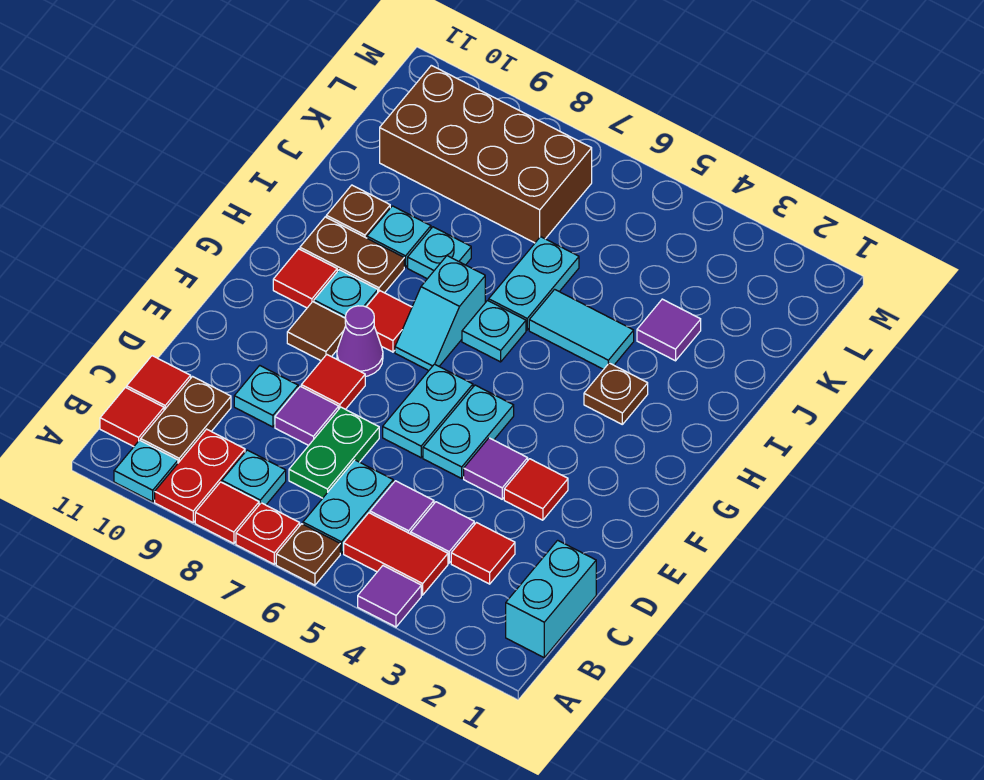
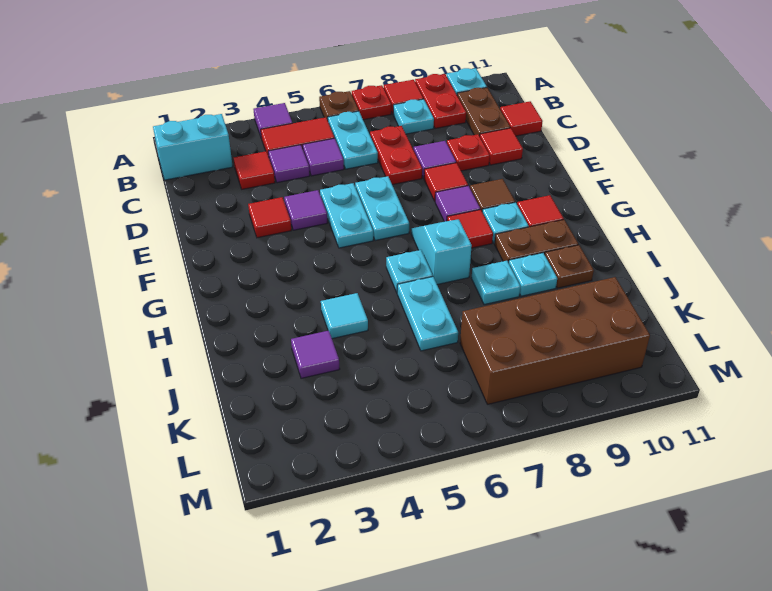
cyan brick B1:C1 level 1 -> cyan brick B1:B2 level 1
red tile B11 level 1 -> red tile D10 level 1
green plate C7:D7 level 1 -> red plate C7:D7 level 1
cyan plate D9 level 1 -> red plate D9 level 1
purple cone F8 level 1 -> purple tile F8 level 1
brown plate H3 level 1 -> none
cyan tile I4:I5 level 1 -> cyan tile I4 level 1

